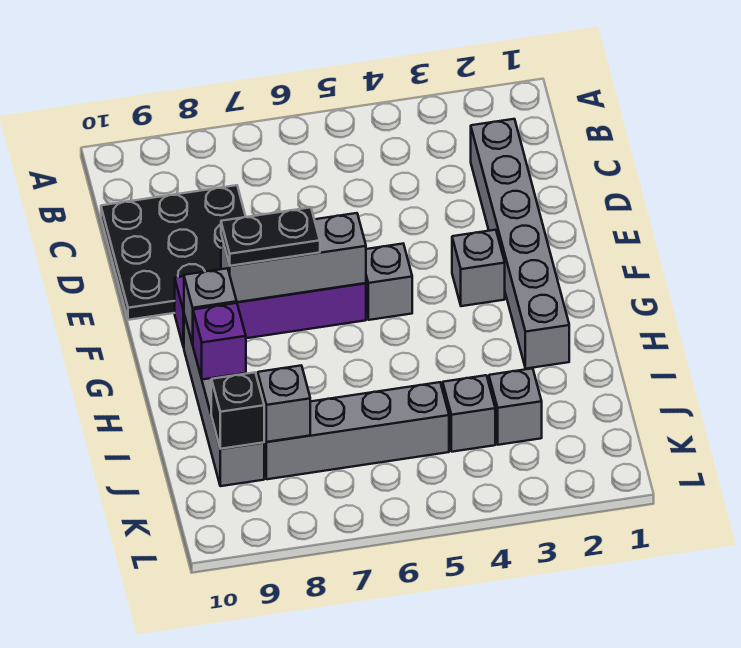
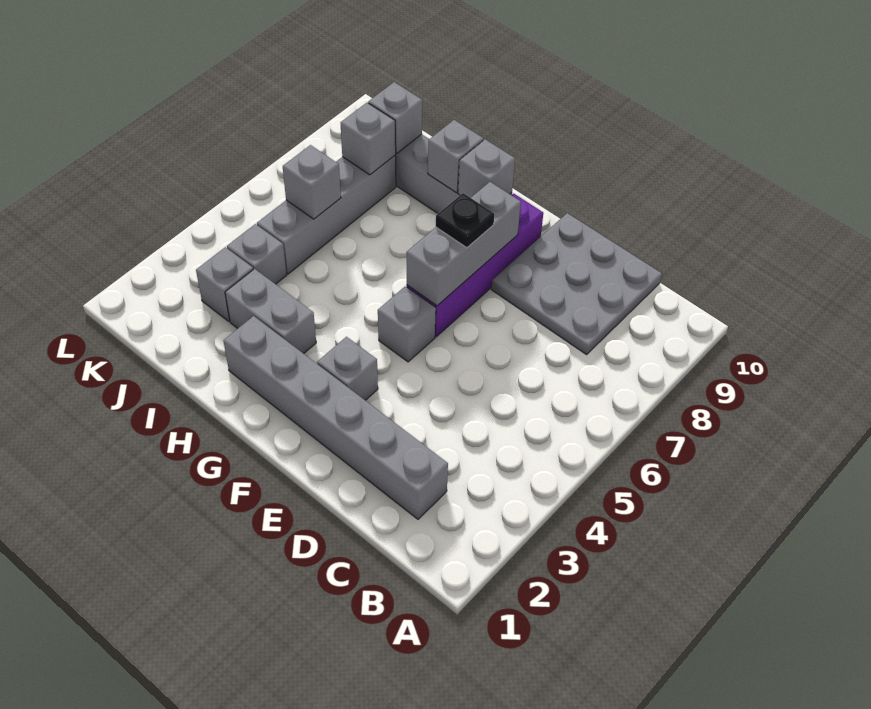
black plate C8:E10 level 1 -> grey plate C8:E10 level 1
black plate F7:F8 level 3 -> black plate F7 level 3
none -> grey brick H3:I3 level 1
purple brick H9 level 2 -> grey brick H9 level 2
none -> grey brick J6 level 2
black brick J9 level 2 -> grey brick J9 level 2

